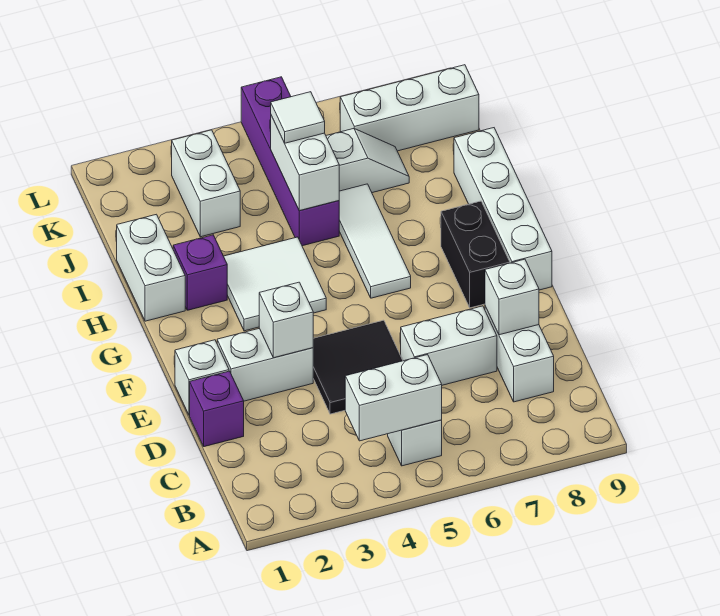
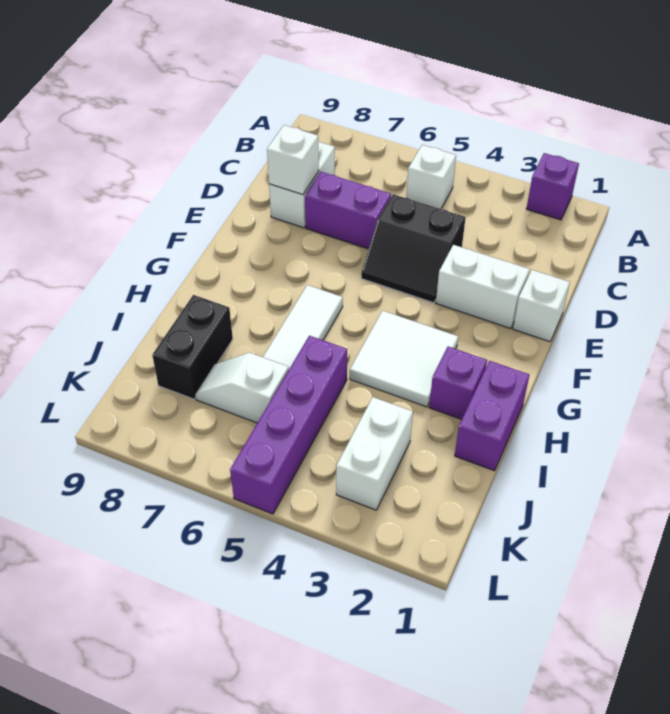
white brick B4:B5 level 2 -> none
purple brick D1 level 1 -> purple brick A2 level 1
black tile D4:E5 level 1 -> black slope D4:E5 level 1 top D
white brick D6:D7 level 1 -> purple brick D6:D7 level 1
white brick E3 level 2 -> none
black brick F8:G8 level 1 -> black brick I8:J8 level 1
white brick F9:I9 level 1 -> none
white brick H1:I1 level 1 -> purple brick H1:I1 level 1
white brick I5:J5 level 2 -> none
white tile J5 level 3 -> none
white brick K7:K9 level 1 -> none

